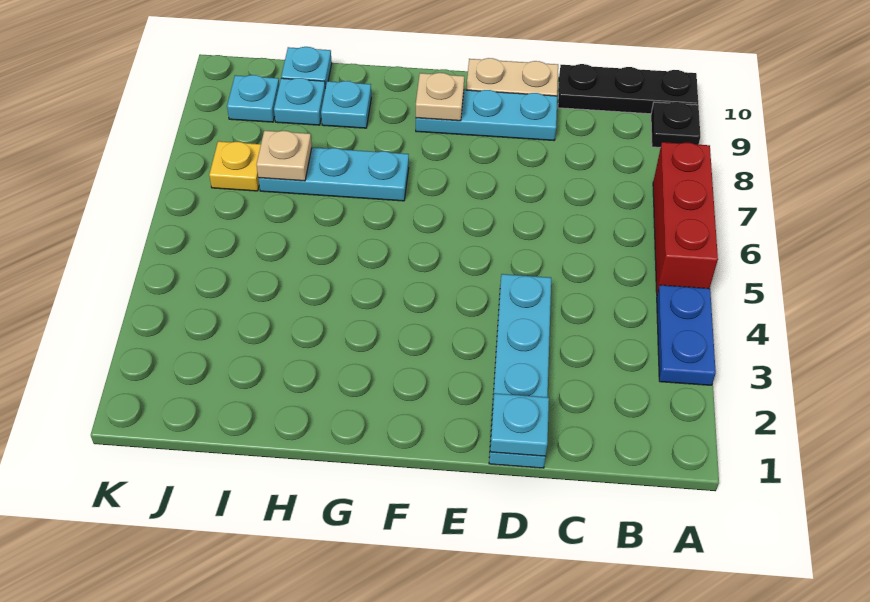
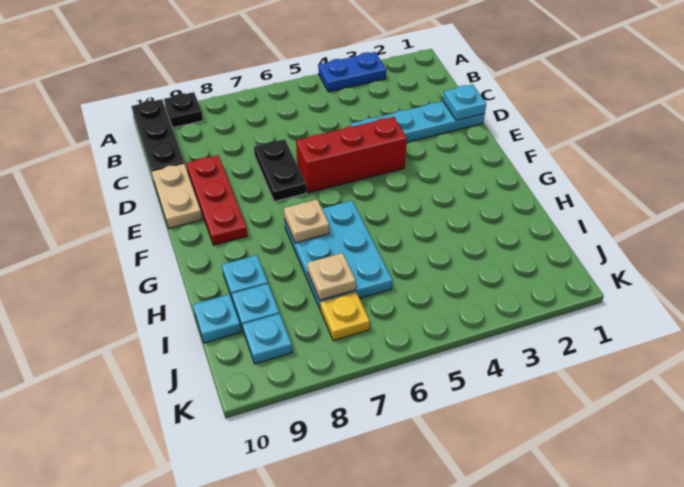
red brick A5:A7 level 1 -> red brick E4:E6 level 1
none -> black plate D7:E7 level 1
cyan plate D9:F9 level 1 -> red plate D9:F9 level 1
tan plate F9 level 2 -> tan plate G7 level 2
cyan plate G7:I7 level 1 -> cyan plate G6:I7 level 1

